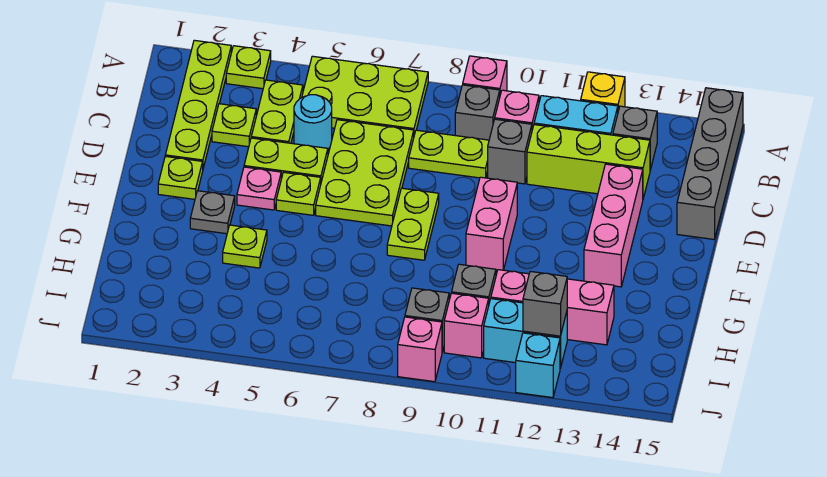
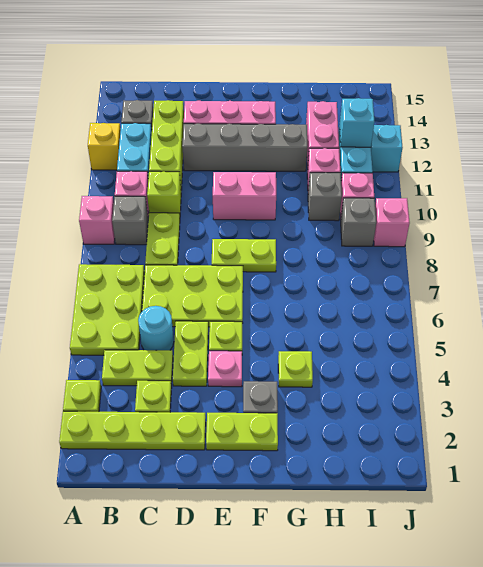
grey brick A15:D15 level 1 -> grey brick D12:G12 level 1
grey brick C10 level 1 -> lime brick C10 level 1
lime plate E2 level 1 -> lime plate E2:F2 level 1
grey brick I12 level 2 -> cyan brick I12 level 2

